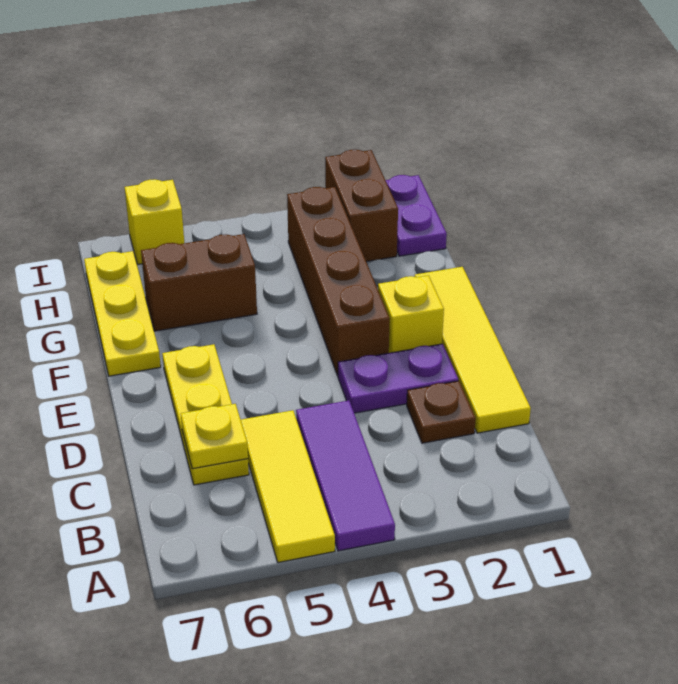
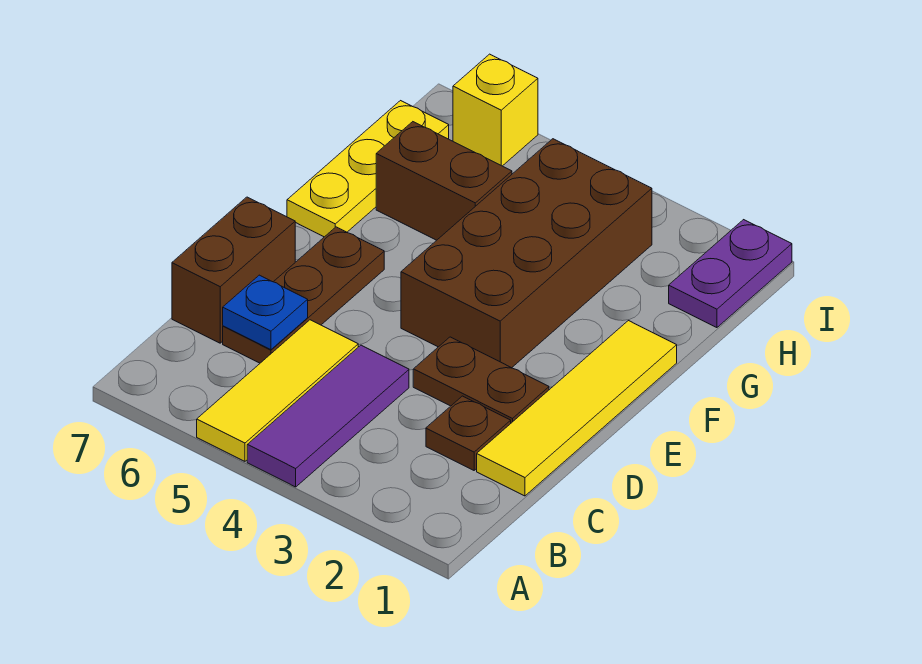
yellow plate C6:E6 level 1 -> brown plate C6:E6 level 1
yellow plate C6 level 2 -> blue plate C6 level 2
purple plate D2:D3 level 1 -> brown plate D2:D3 level 1
yellow brick E2 level 1 -> none
brown brick E3:H3 level 1 -> brown brick E3:H4 level 1
brown brick H2:I2 level 1 -> brown brick C7:D7 level 1

